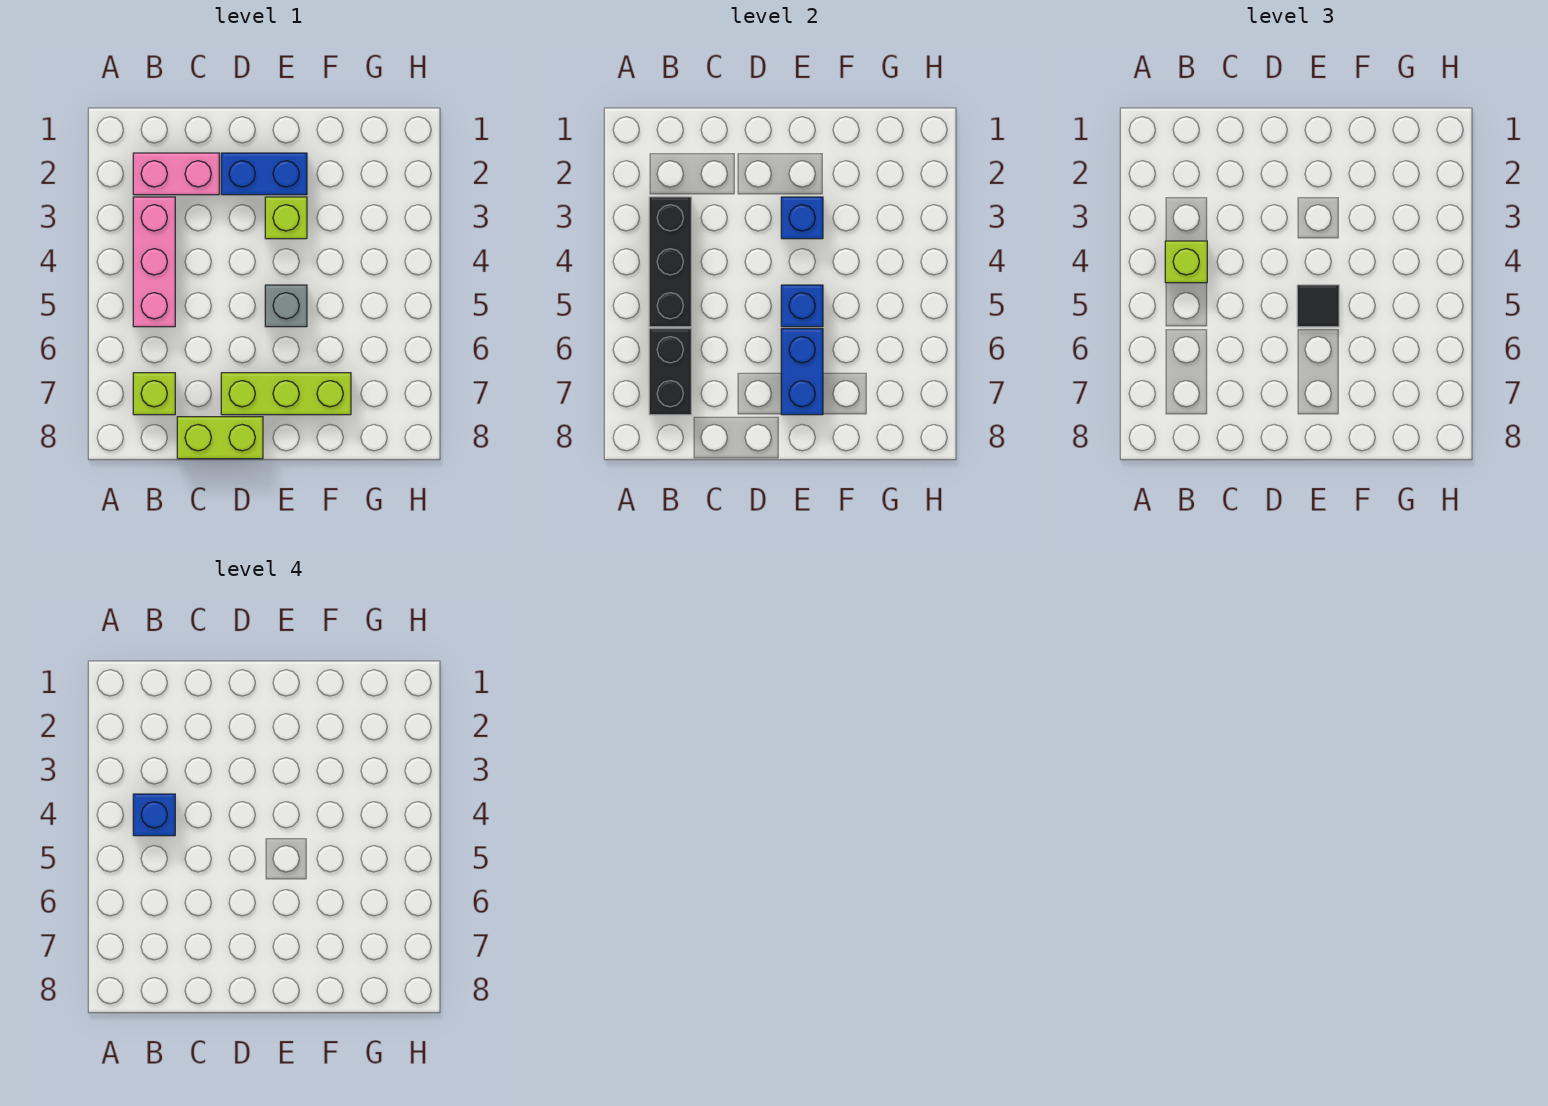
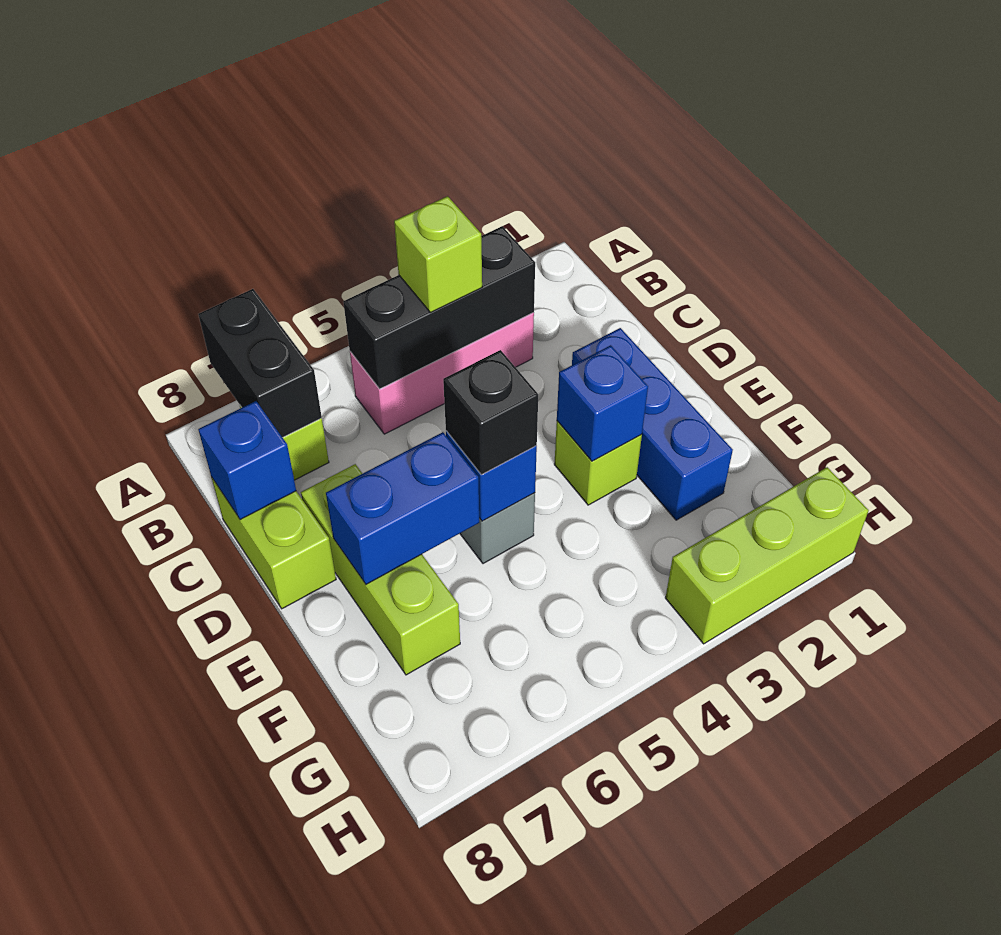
pink brick B2:C2 level 1 -> none
blue brick B4 level 4 -> blue brick C8 level 2
black brick B6:B7 level 2 -> black brick A7:B7 level 2
blue brick D2:E2 level 1 -> blue brick D2:F2 level 1
black tile E5 level 3 -> black brick E5 level 3
none -> lime brick H1:H3 level 1

